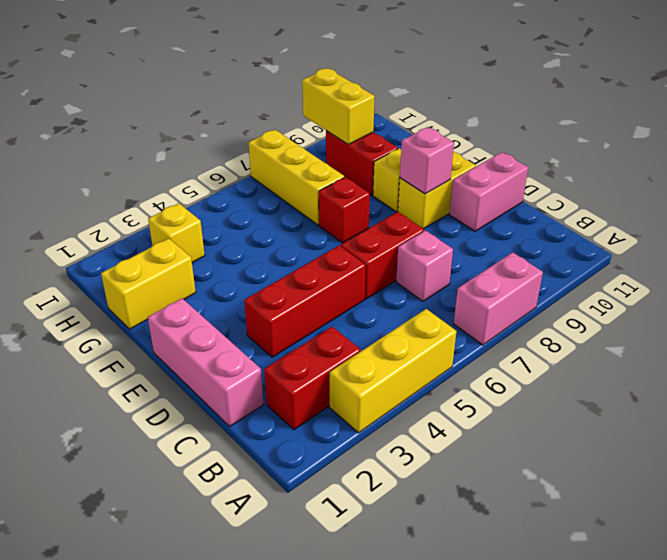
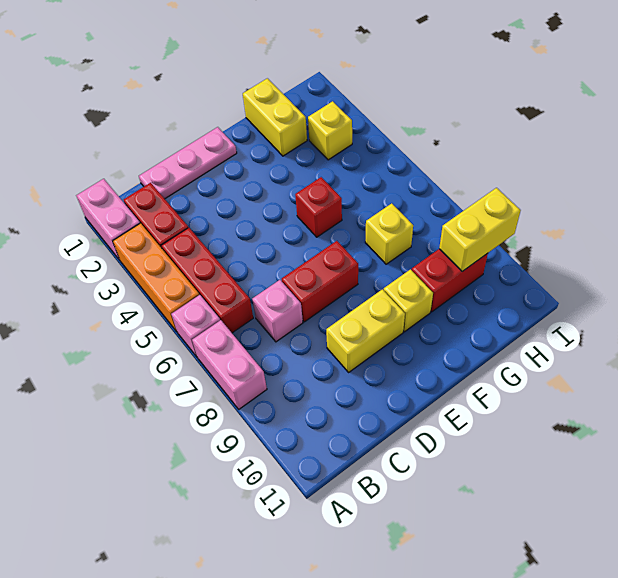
yellow brick A3:A5 level 1 -> orange brick A3:A5 level 1
pink brick C1:E1 level 1 -> pink plate C1:E1 level 1
red brick D3:D5 level 1 -> red brick B4:B6 level 1
red brick D6:D7 level 1 -> red brick D7:E7 level 1
pink brick D10:D11 level 1 -> pink brick A1:A2 level 1
yellow brick E9:E10 level 1 -> yellow brick D9:E9 level 1
pink brick E9 level 2 -> pink brick A6 level 1
red brick F7 level 1 -> red brick F5 level 1
yellow brick G7:I7 level 1 -> yellow brick G7 level 1

